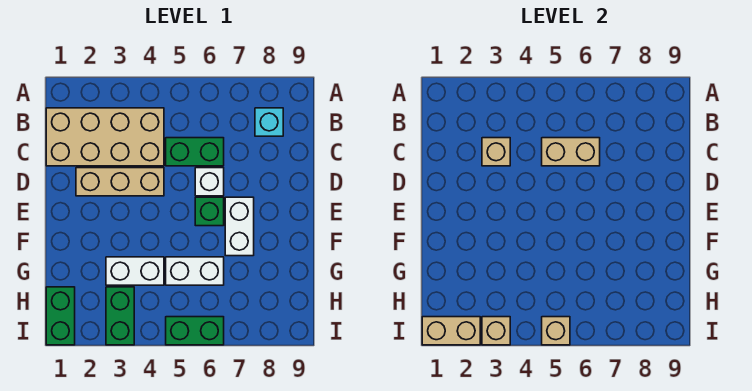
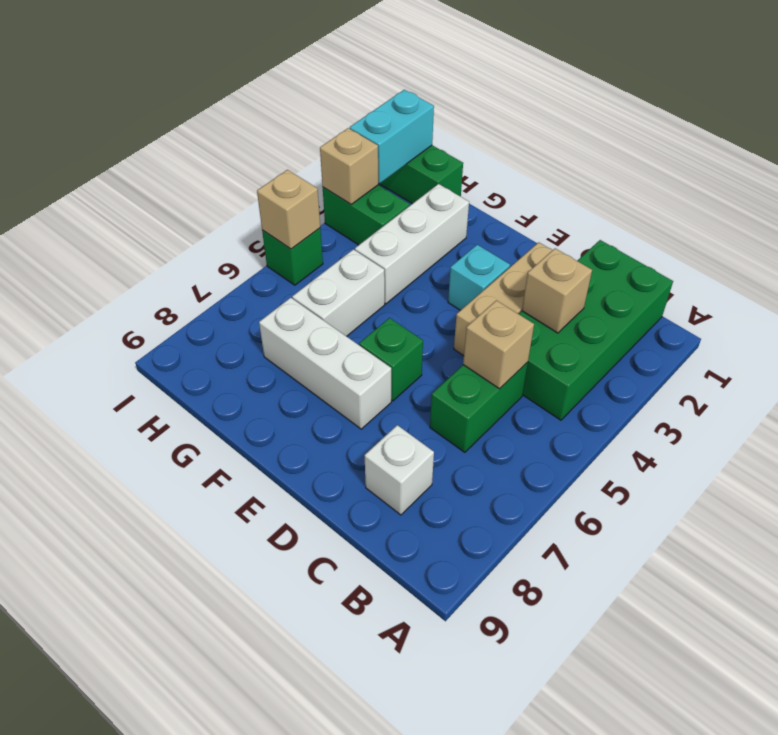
tan brick B1:C4 level 1 -> green brick B1:C4 level 1
cyan brick B8 level 1 -> cyan brick E3 level 1
tan brick C5:C6 level 2 -> tan brick C5 level 2
white brick D6 level 1 -> white brick C8 level 1
white brick E7:F7 level 1 -> white brick E7:G7 level 1
white brick G3:G4 level 1 -> white brick G2:G4 level 1
tan brick I1:I2 level 2 -> cyan brick I1:I2 level 2
green brick I5:I6 level 1 -> green brick I5 level 1

